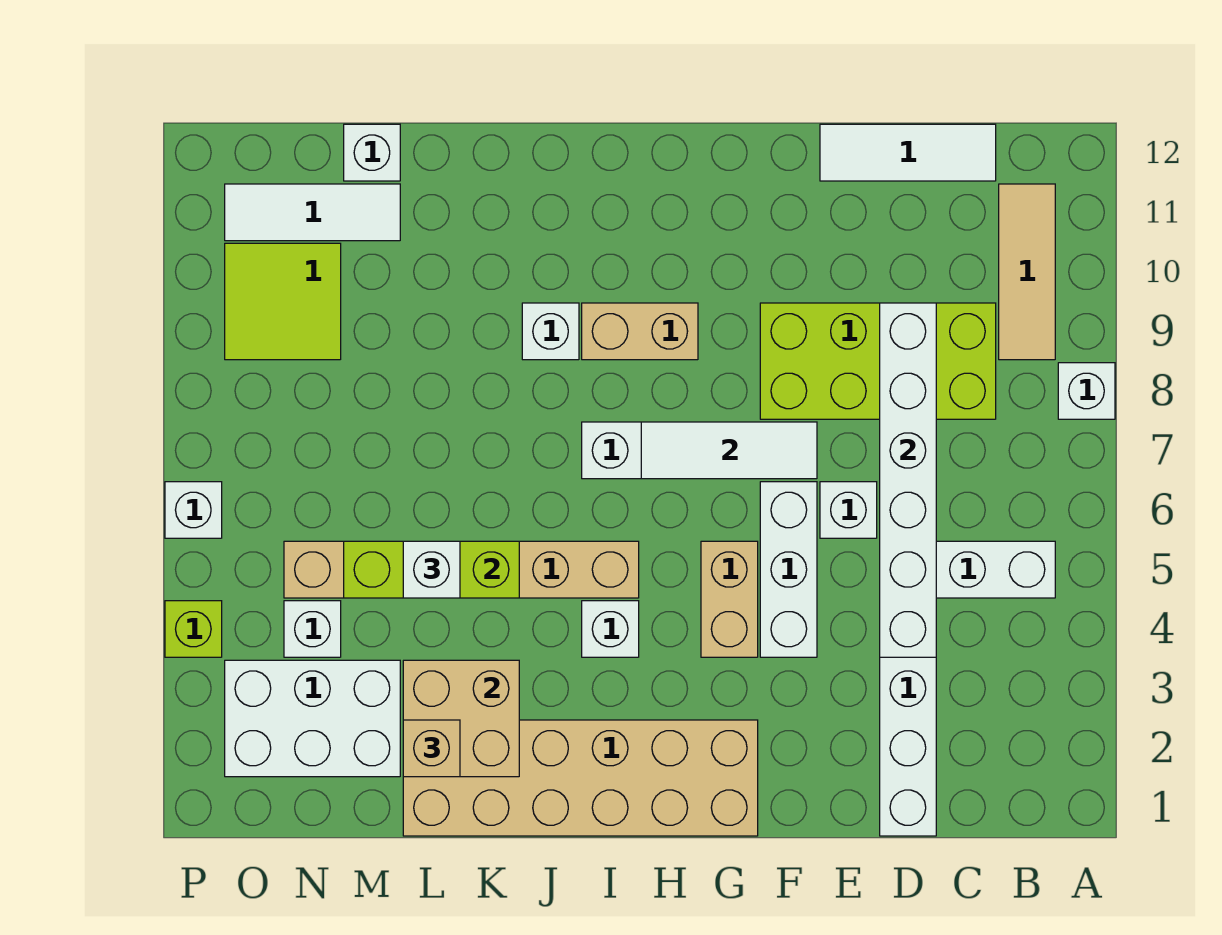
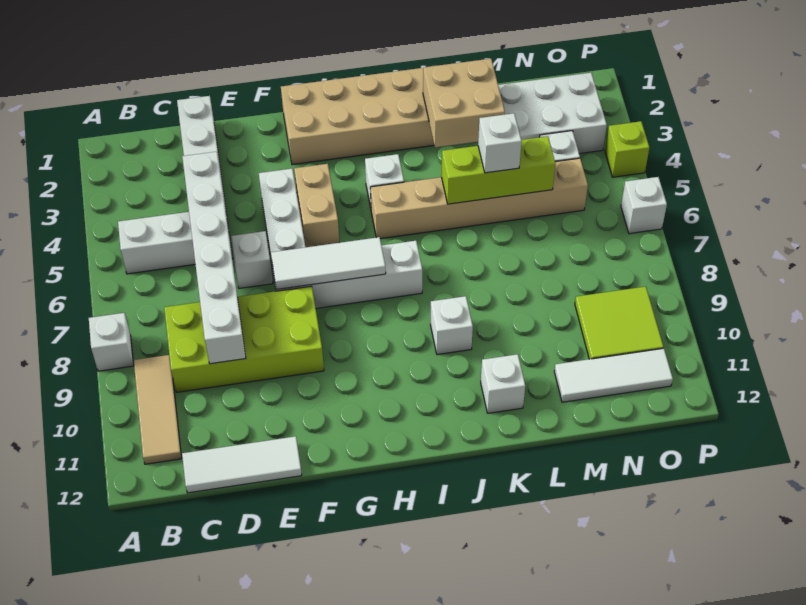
tan brick H9:I9 level 1 -> none
tan brick L2 level 3 -> none
white brick M12 level 1 -> white brick K11 level 1

